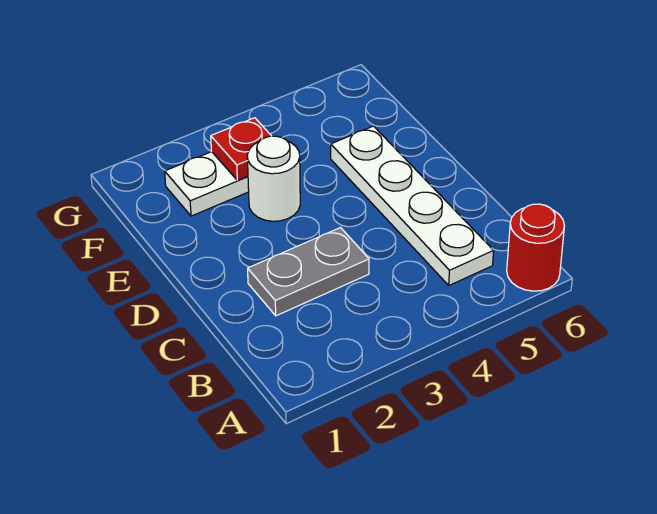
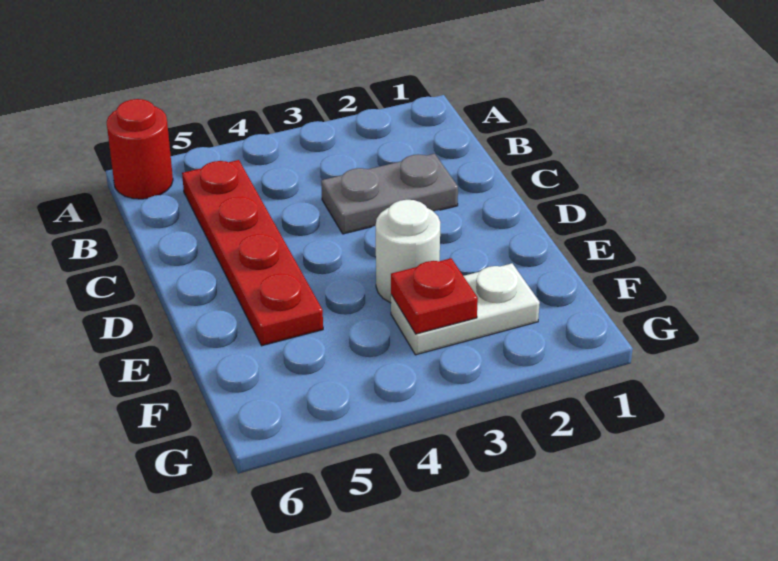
white plate B5:E5 level 1 -> red plate B5:E5 level 1

